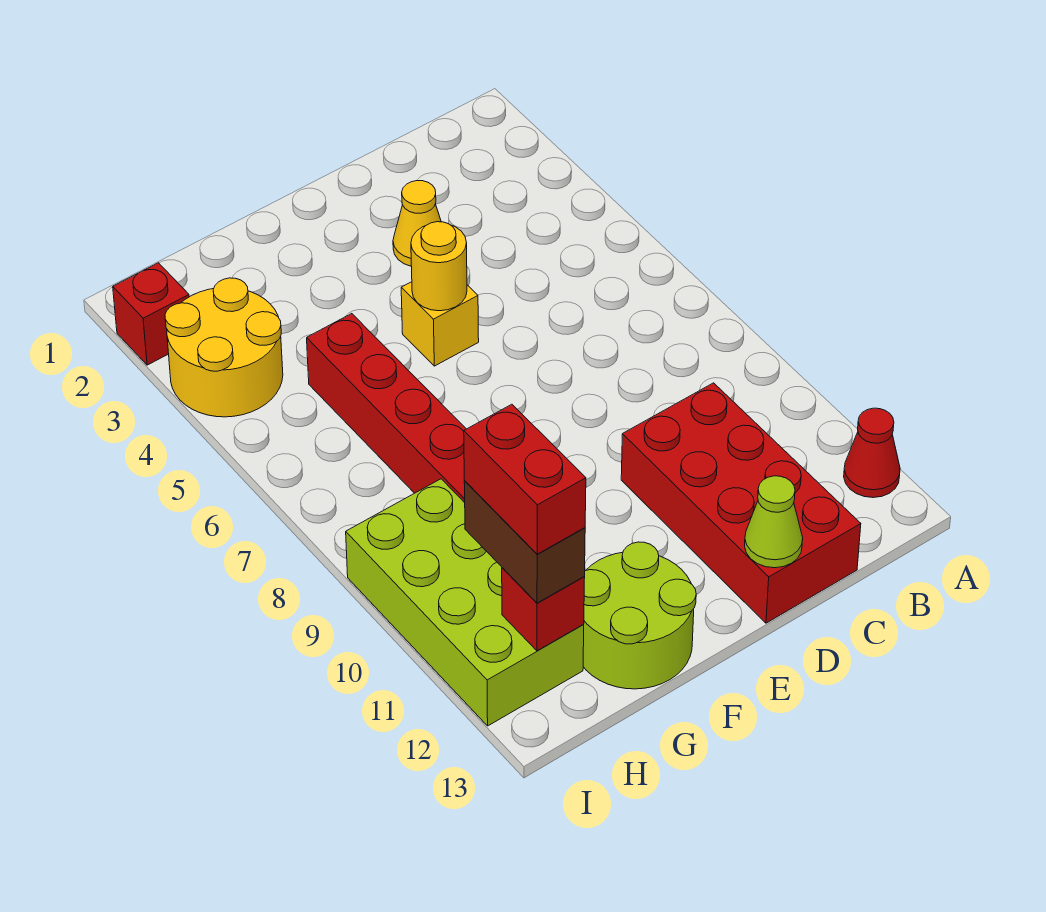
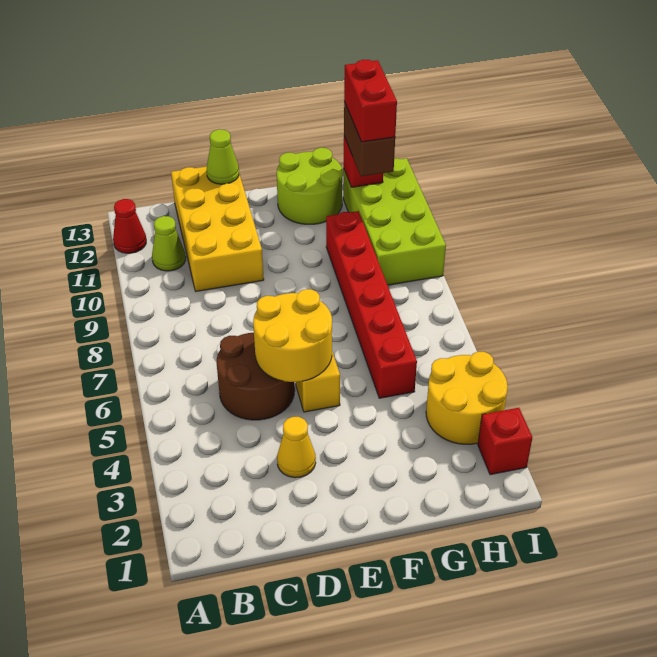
none -> lime cone B11 level 1
none -> brown round brick C5:D6 level 1
red brick C10:D13 level 1 -> yellow brick C10:D13 level 1
yellow round brick E5 level 2 -> yellow round brick D5:E6 level 2

